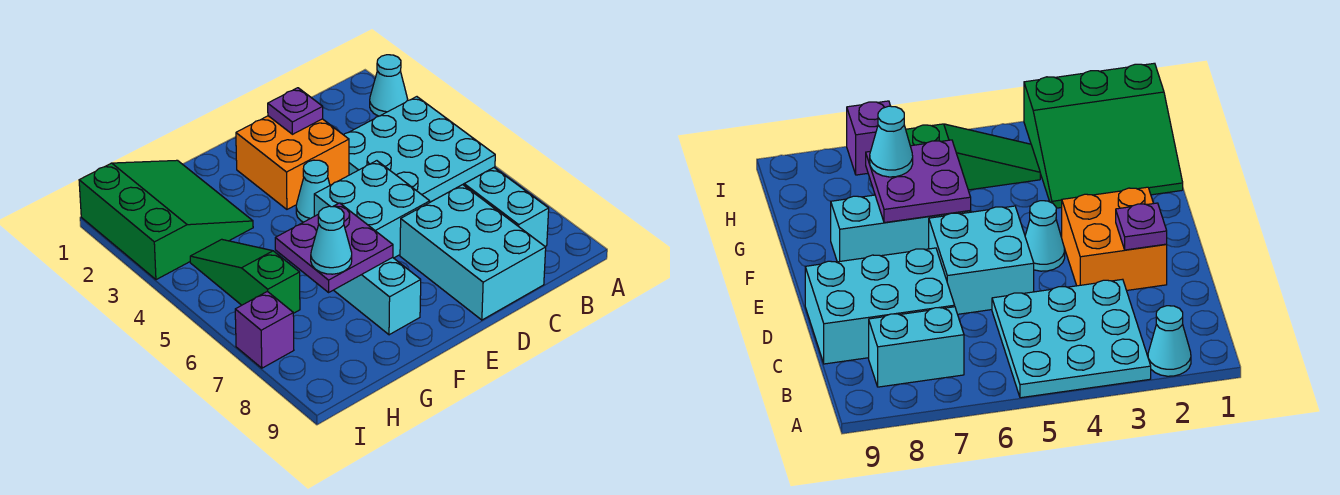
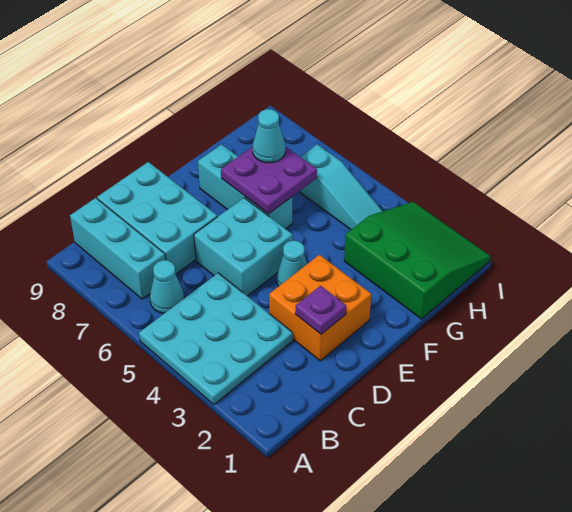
cyan cone A2 level 1 -> cyan cone B6 level 1
cyan brick B7:B8 level 1 -> cyan brick B7:B9 level 1
green slope G1:I3 level 1 top I -> green slope G1:I3 level 1 top G
green slope H4:H6 level 1 top 6 -> cyan slope H4:H6 level 1 top 6
purple brick I7 level 1 -> none

